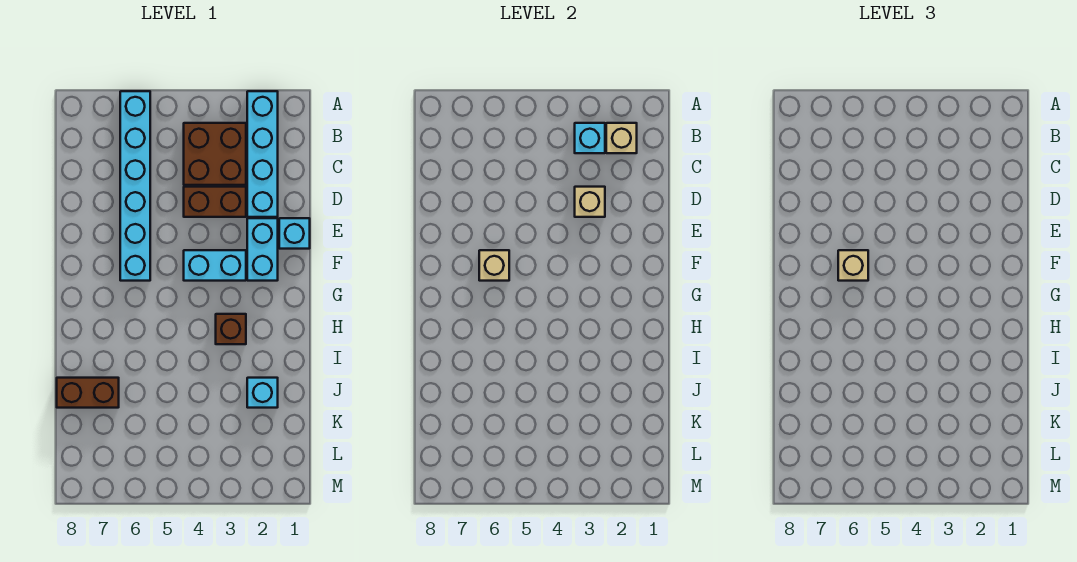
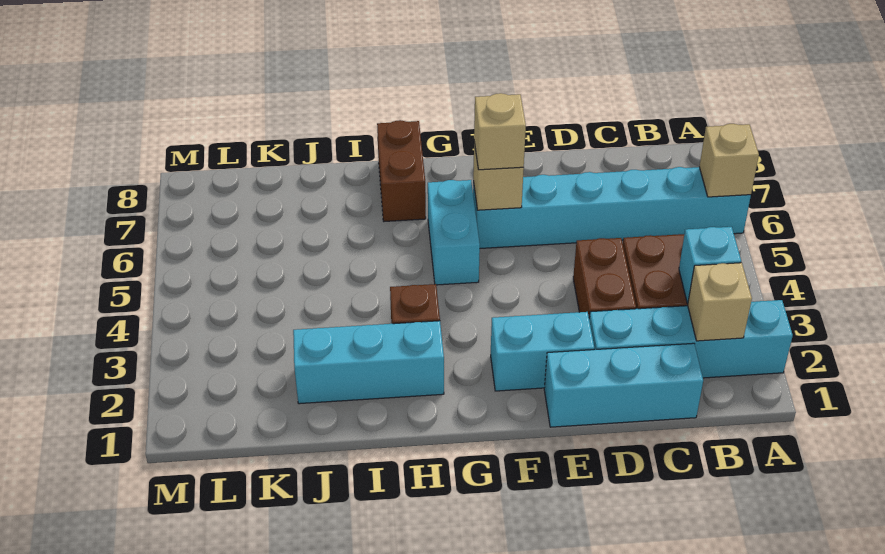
tan brick D3 level 2 -> tan brick A6 level 2
cyan brick E1 level 1 -> cyan brick C1:E1 level 1
cyan brick F3:F4 level 1 -> cyan brick G5:G6 level 1
cyan brick J2 level 1 -> cyan brick H2:J2 level 1
brown brick J7:J8 level 1 -> brown brick H7:H8 level 1

